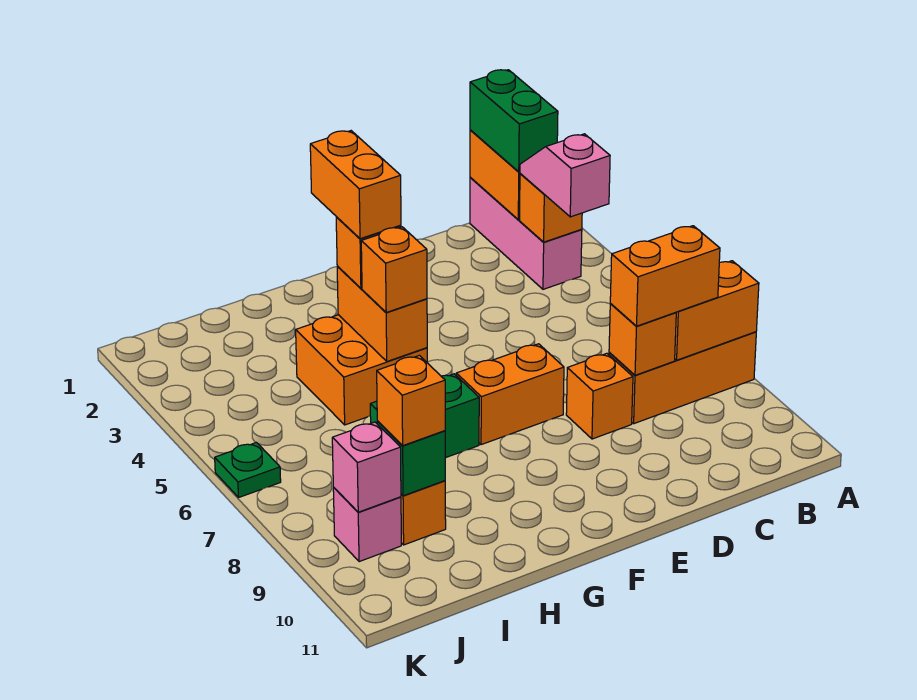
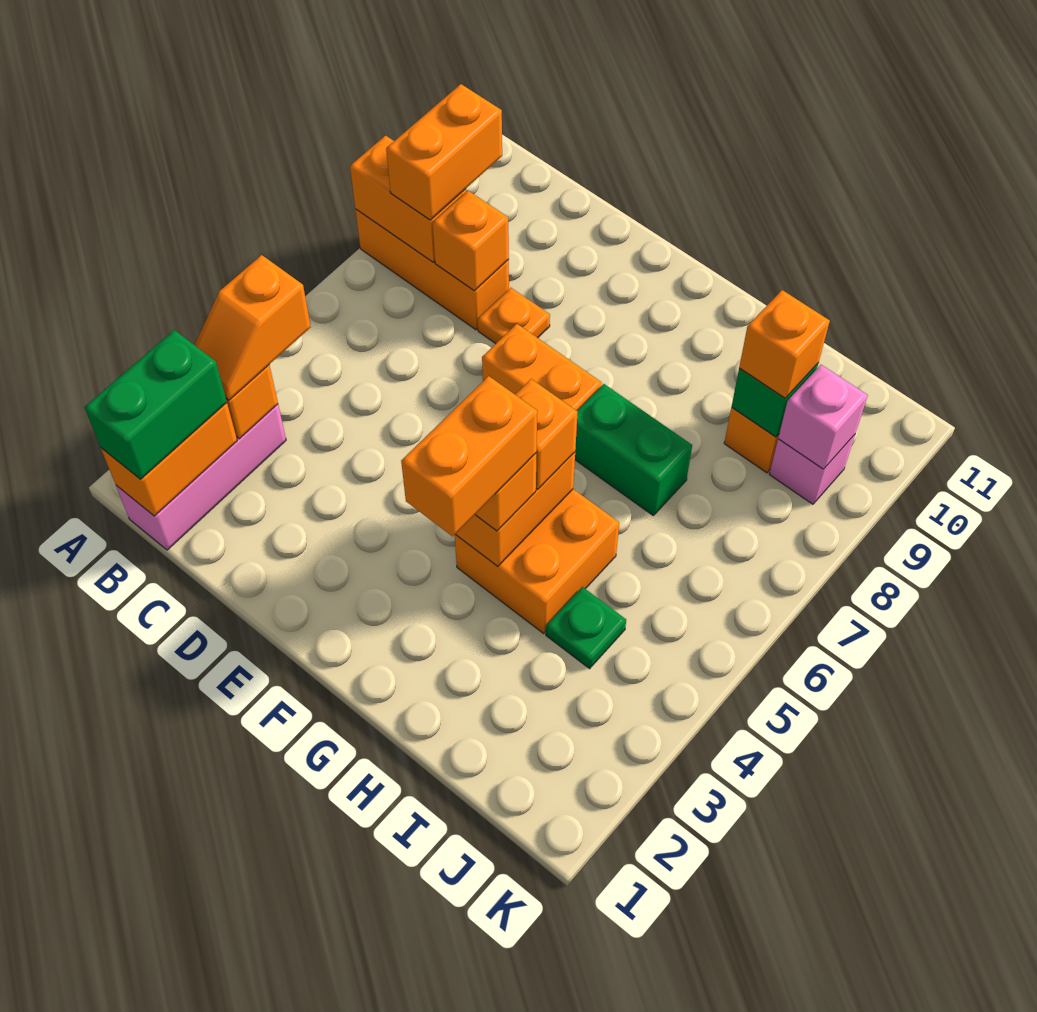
pink slope B3:B4 level 3 top 4 -> orange slope B3:B4 level 3 top 4
orange brick B8:C8 level 3 -> orange brick B8:B9 level 3
orange brick D8 level 1 -> orange plate D8 level 1
green plate K6 level 1 -> green plate I4 level 1

